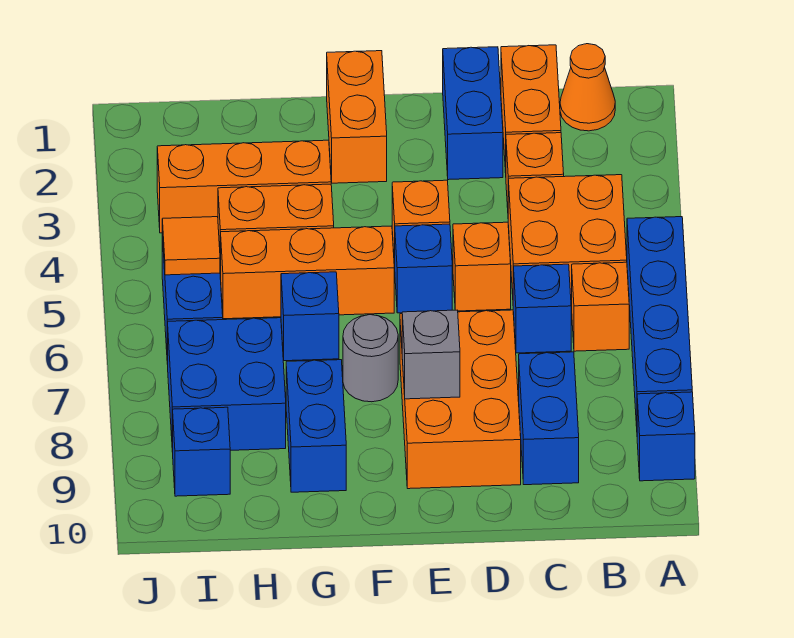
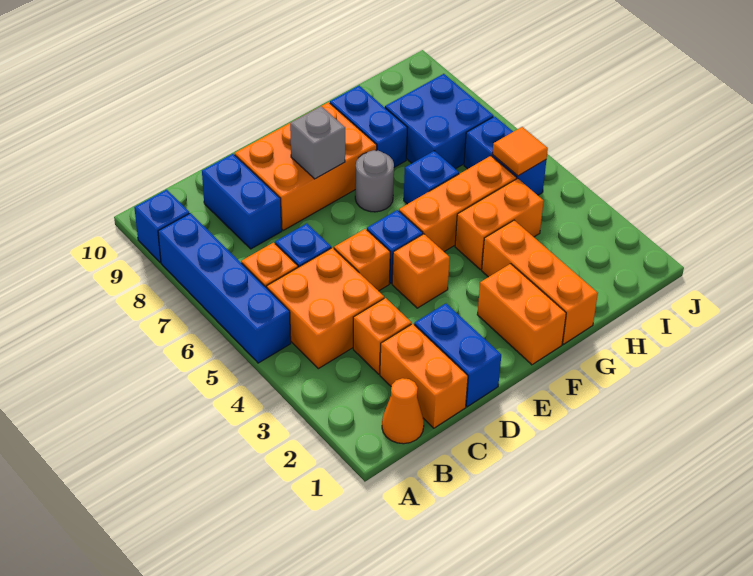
orange brick D7:E9 level 1 -> orange brick D8:F9 level 1
orange brick G3:I3 level 1 -> orange brick G1:G3 level 1
blue brick I9 level 1 -> none

